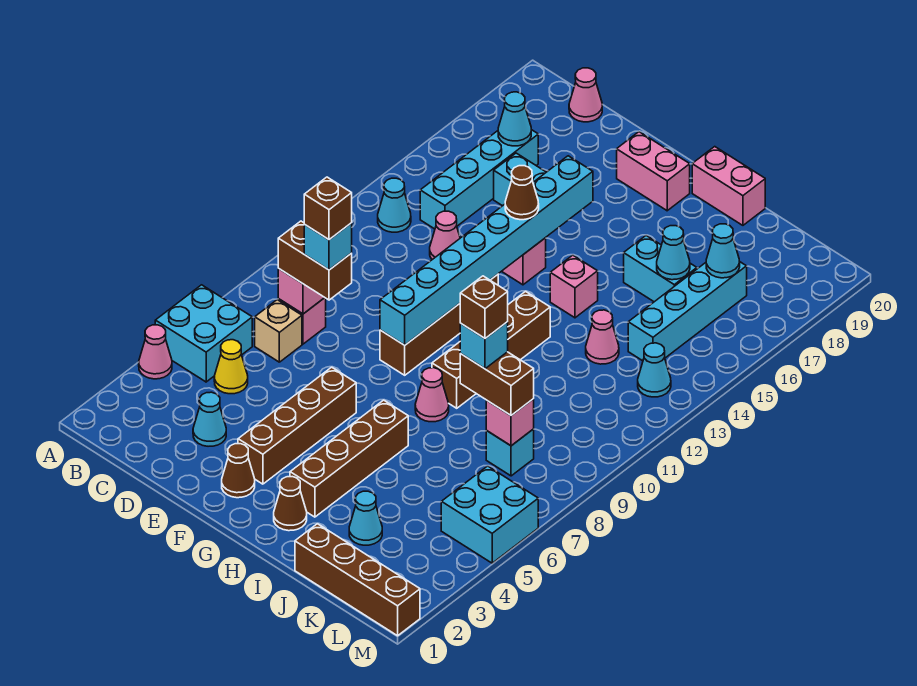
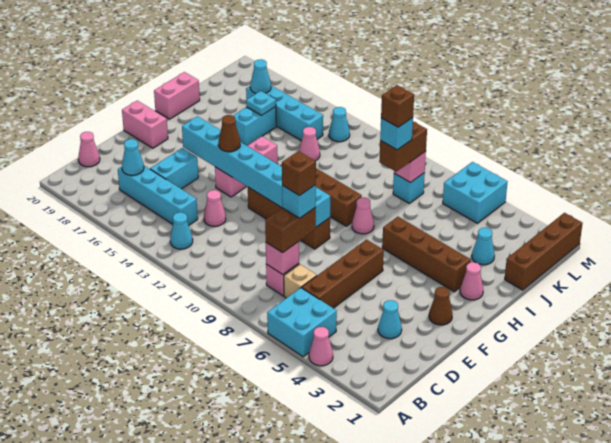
yellow cone C5 level 1 -> none
brown brick F3:F6 level 1 -> brown brick C6:F6 level 1
pink brick F19:G19 level 1 -> pink brick F19:F20 level 1
brown cone H2 level 1 -> pink cone H2 level 1
cyan cone J16 level 2 -> cyan plate J16 level 2

